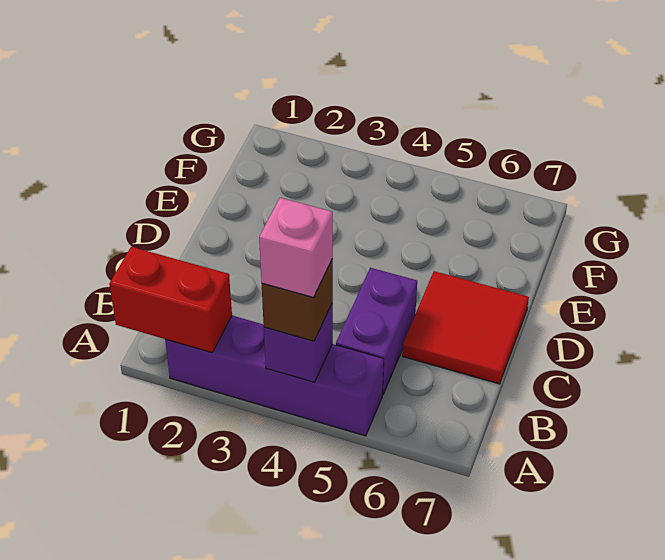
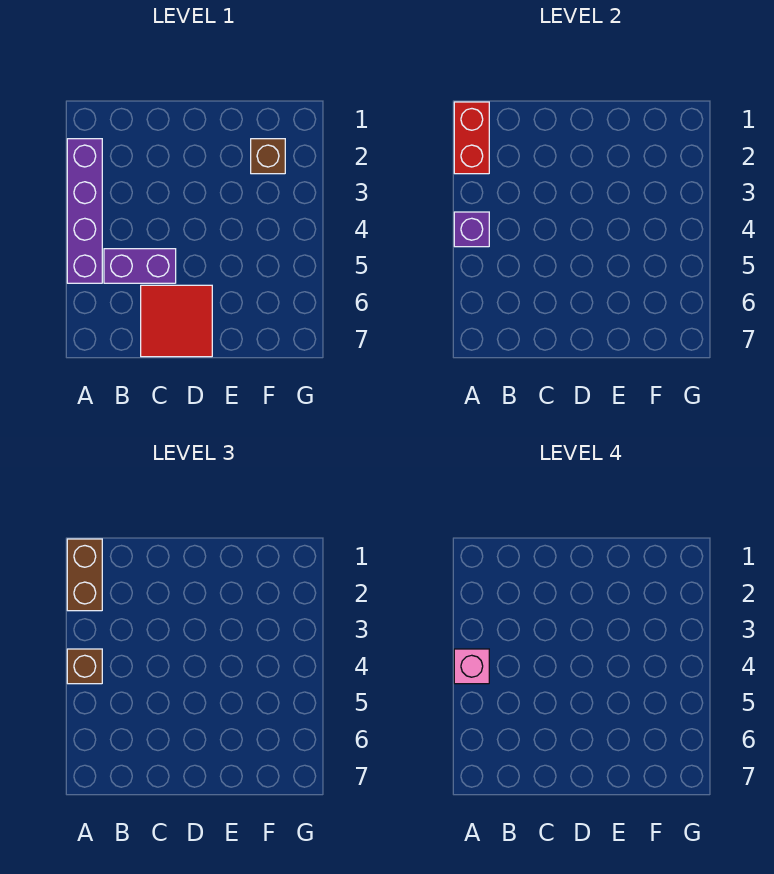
none -> brown brick A1:A2 level 3
none -> brown brick F2 level 1

